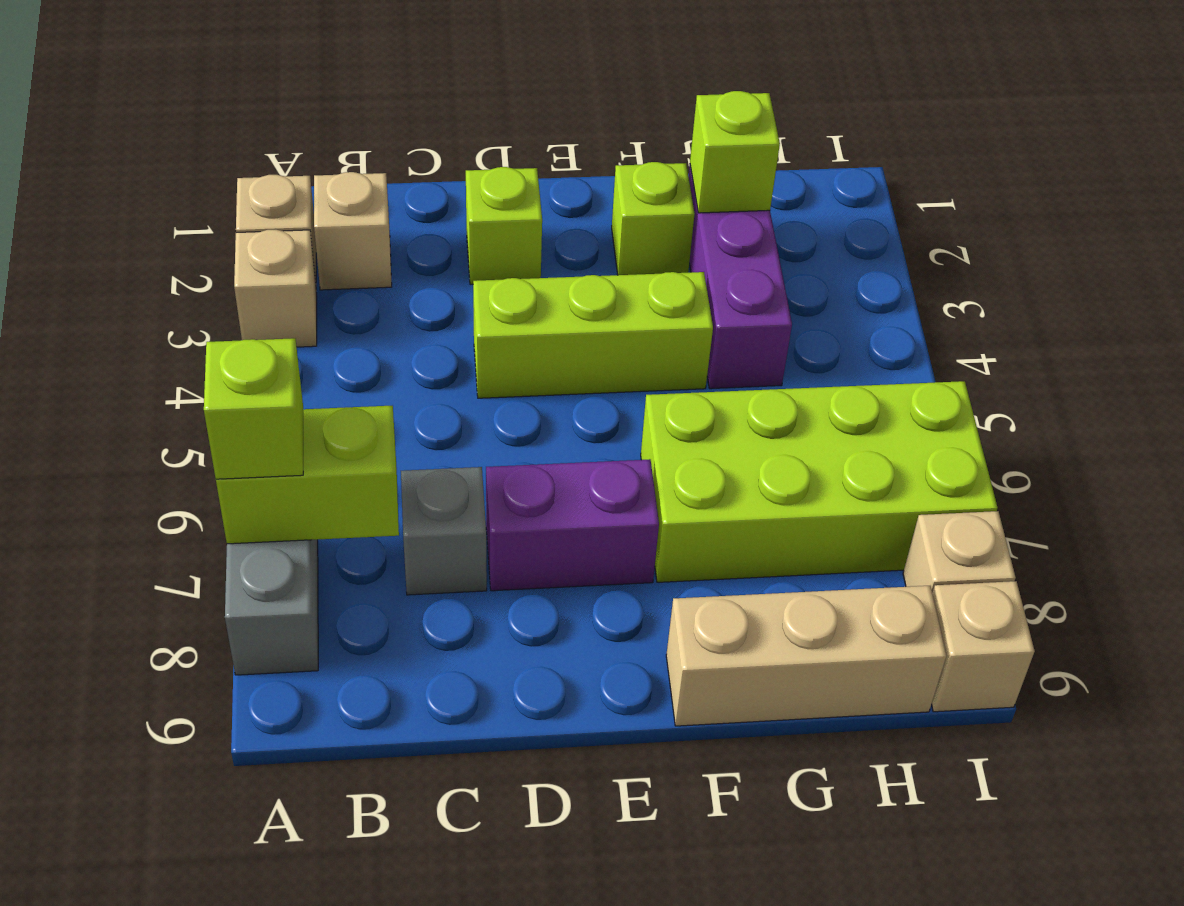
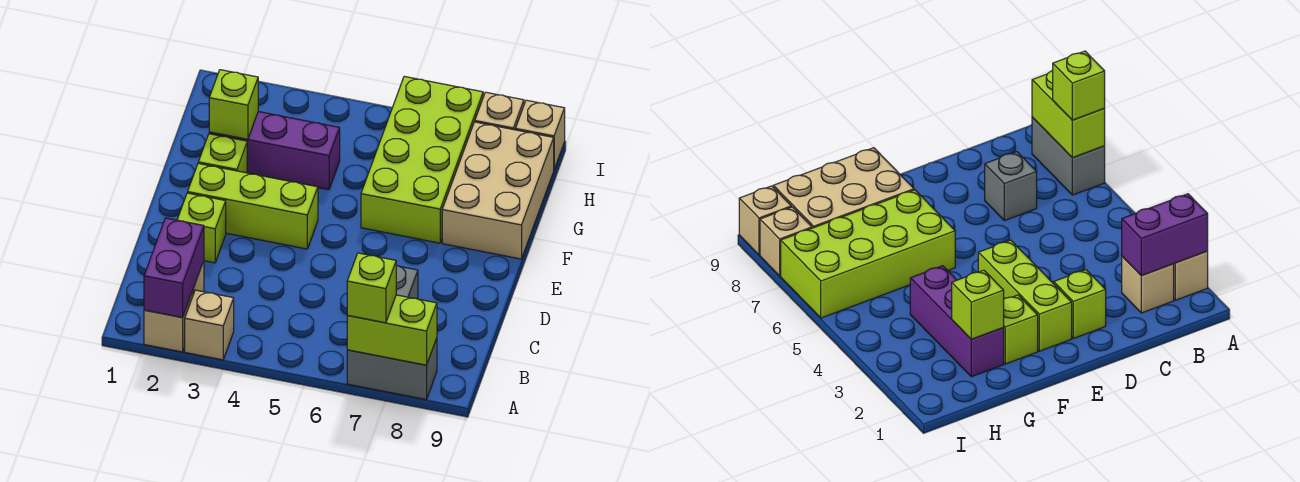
lime brick A7:B7 level 2 -> lime brick A7:A8 level 2
lime brick D4:F4 level 1 -> lime brick E2:E4 level 1
purple brick D7:E7 level 1 -> purple brick A2:B2 level 2
tan brick F9:H9 level 1 -> tan brick F8:H9 level 1

